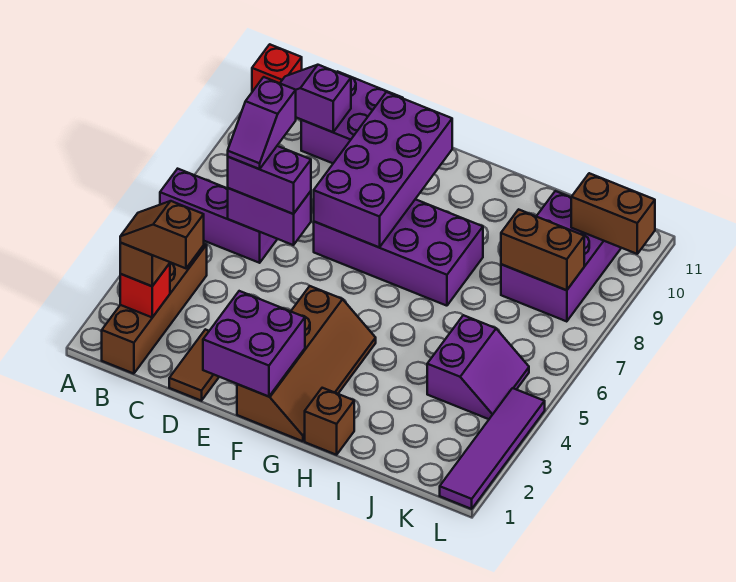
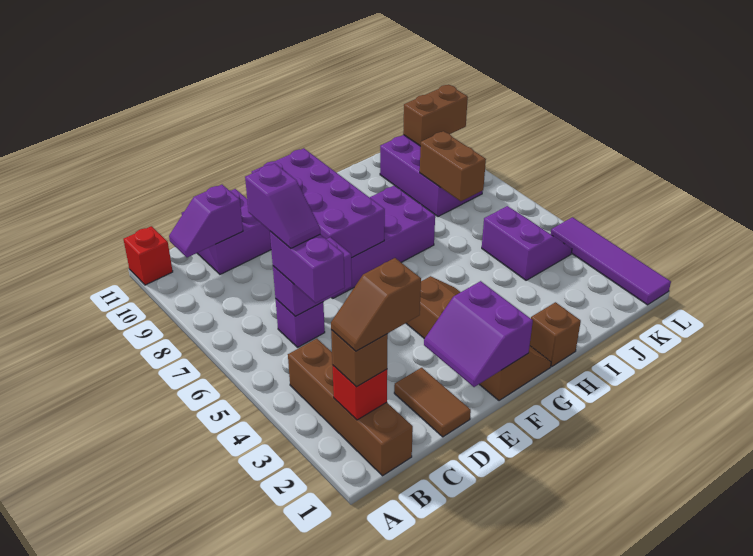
purple brick A6:C6 level 1 -> purple brick C6 level 1
purple brick C6:D6 level 3 -> purple brick C5:C6 level 3
purple brick E1:F2 level 2 -> purple slope E1:F2 level 2 top F
brown brick J8:K8 level 2 -> brown brick J7:J8 level 2

